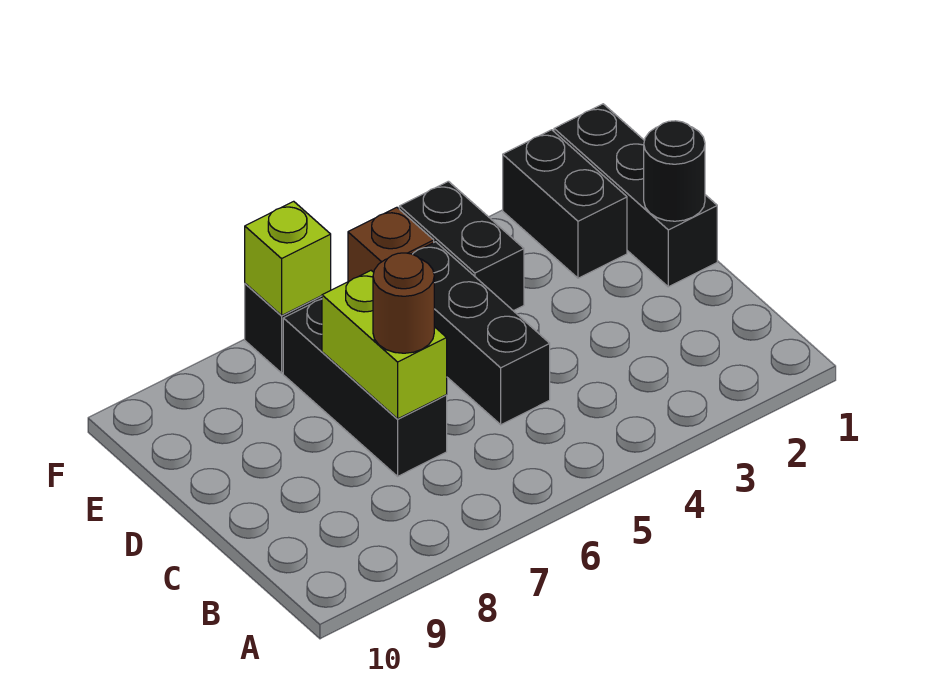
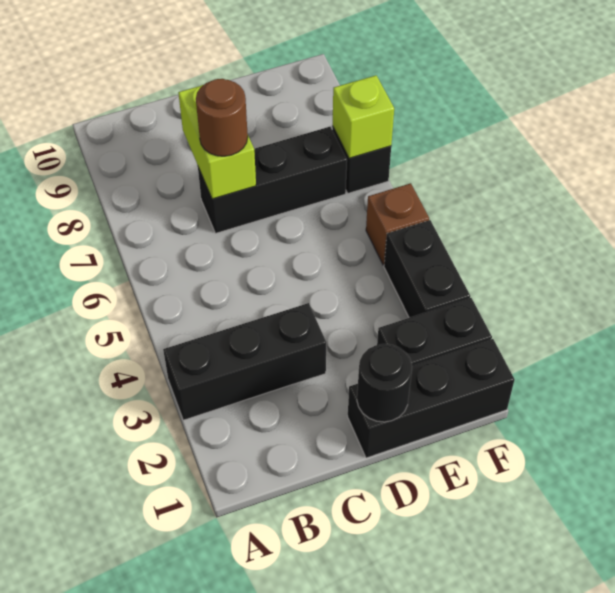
black brick C5:E5 level 1 -> black brick A3:C3 level 1
lime brick C7:D7 level 2 -> lime brick C7:C8 level 2
black brick E4:F4 level 1 -> black brick F3:F4 level 1

